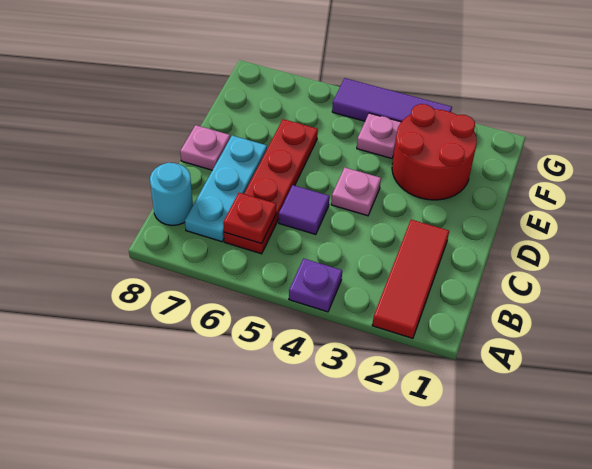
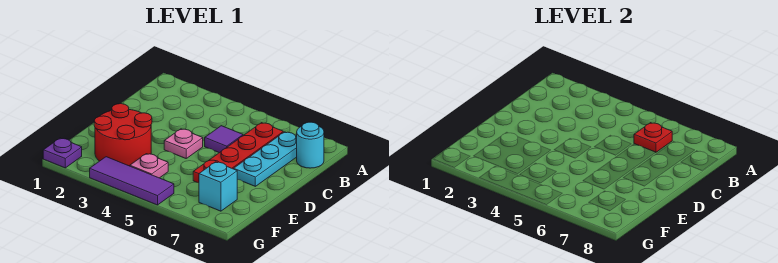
red tile A2:C2 level 1 -> none
purple plate A4 level 1 -> purple plate G1 level 1
pink plate D8 level 1 -> none
none -> cyan brick F7 level 1

